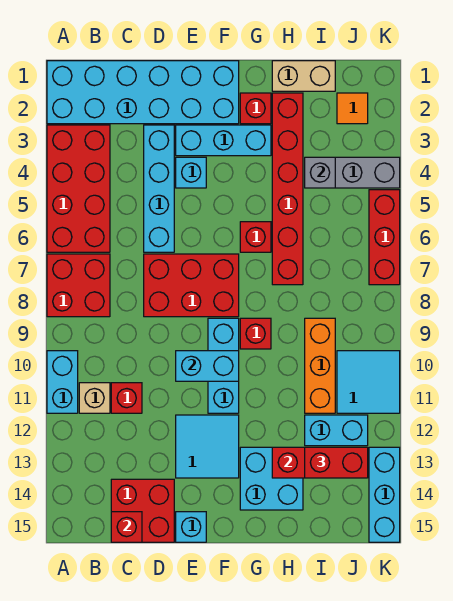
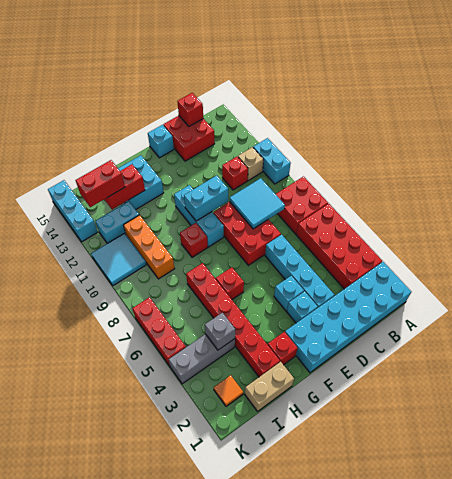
red brick D7:F8 level 1 -> red brick D7:E9 level 1
cyan brick E3:G3 level 1 -> cyan brick E3 level 1
cyan tile E12:F13 level 1 -> cyan tile C8:D9 level 2

